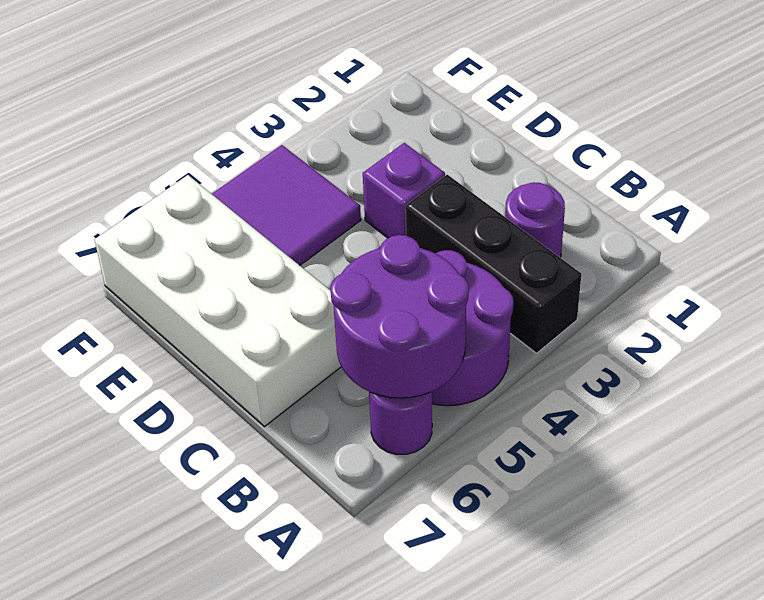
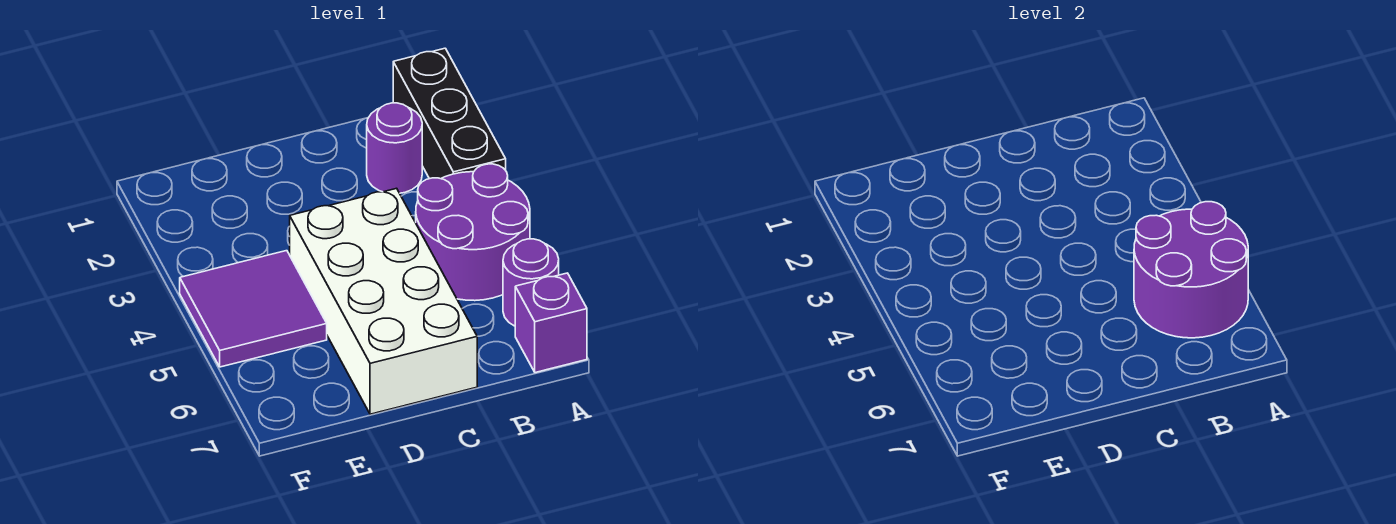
black brick A3:C3 level 1 -> black brick A1:A3 level 1
white brick C6:F7 level 1 -> white brick C4:D7 level 1
purple brick D3 level 1 -> purple brick A7 level 1

